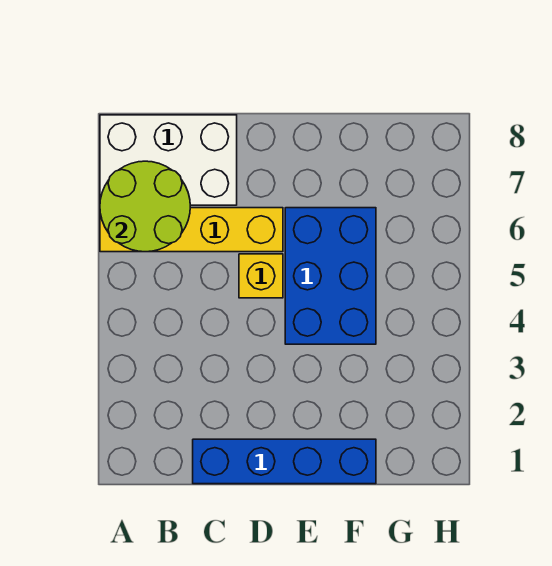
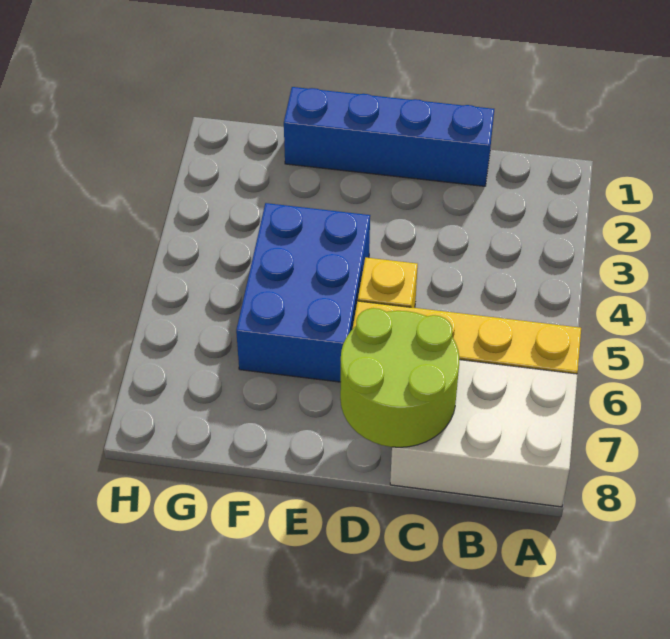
lime round brick A6:B7 level 2 -> lime round brick C7:D8 level 2

